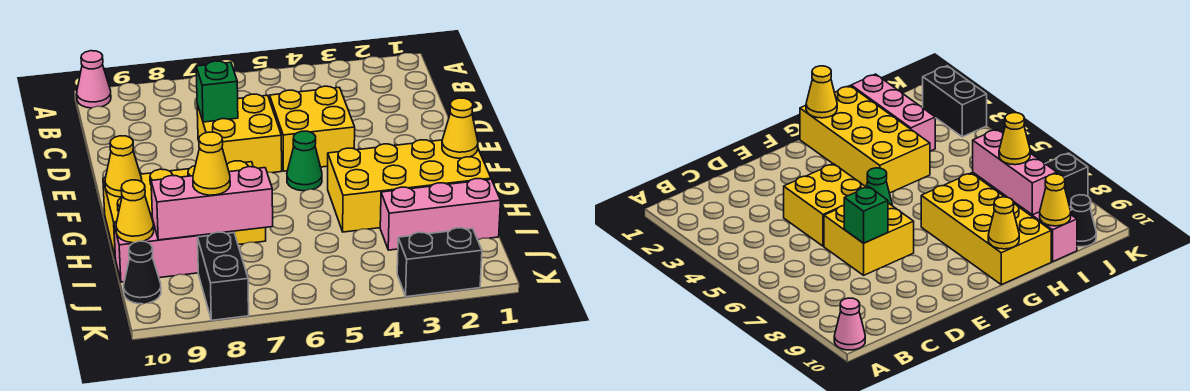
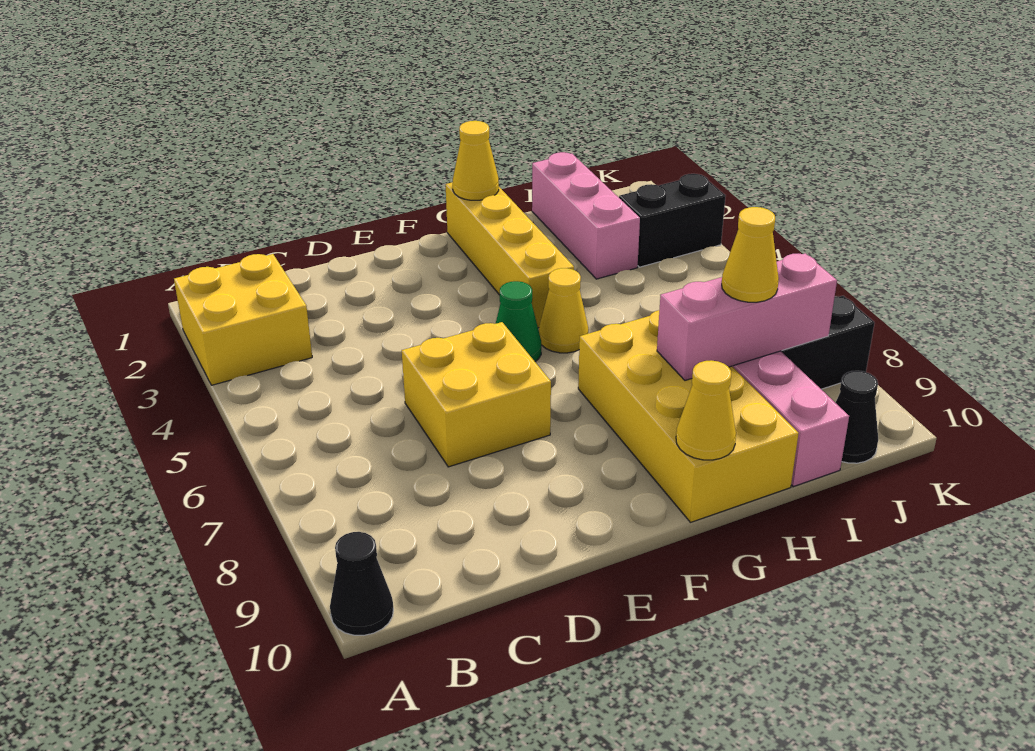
pink cone A10 level 1 -> black cone A10 level 1
yellow brick D4:E5 level 1 -> yellow brick A2:B3 level 1
green brick D7 level 2 -> none
yellow brick G1:H4 level 1 -> yellow brick G1:G4 level 1
pink brick I7:I9 level 2 -> pink brick H8:J8 level 2
yellow cone I10 level 2 -> yellow cone G5 level 1
black brick K2:K3 level 1 -> black brick J3:K3 level 1

